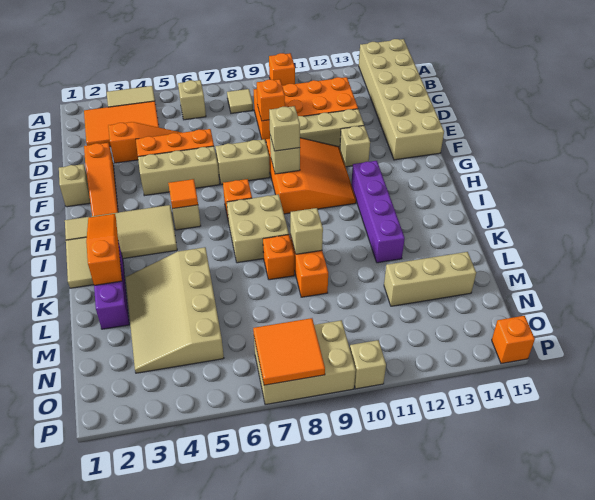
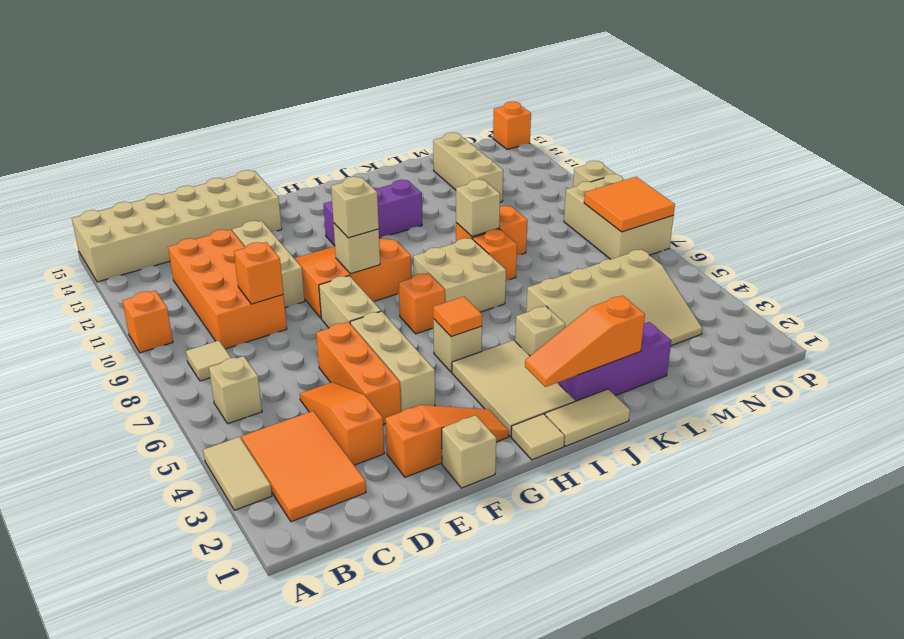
tan brick F12 level 1 -> tan brick J4 level 1
purple brick H12:K12 level 1 -> purple brick H12:J12 level 1

